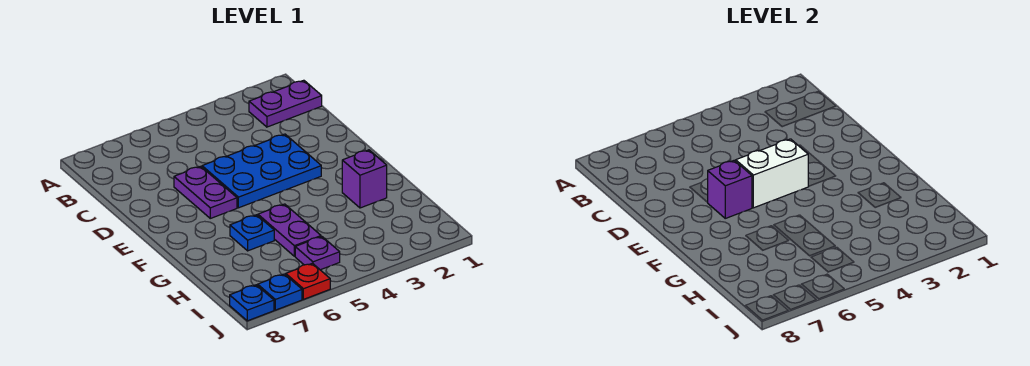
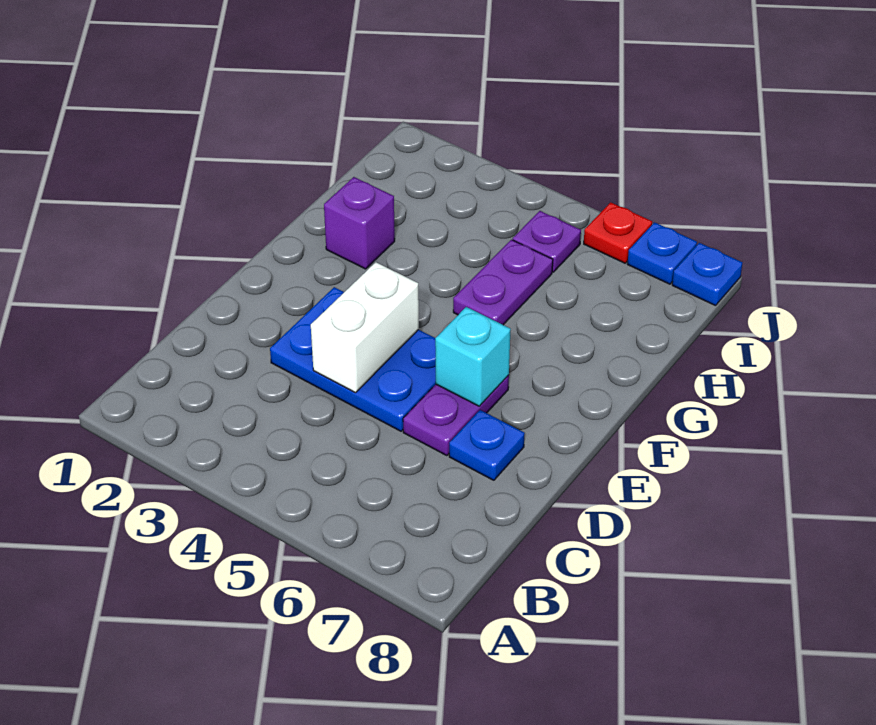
purple plate B1:B2 level 1 -> none
white brick E4:E5 level 2 -> white brick D4:E4 level 2
purple brick E6 level 2 -> cyan brick E6 level 2
blue plate G6 level 1 -> blue plate D7 level 1

